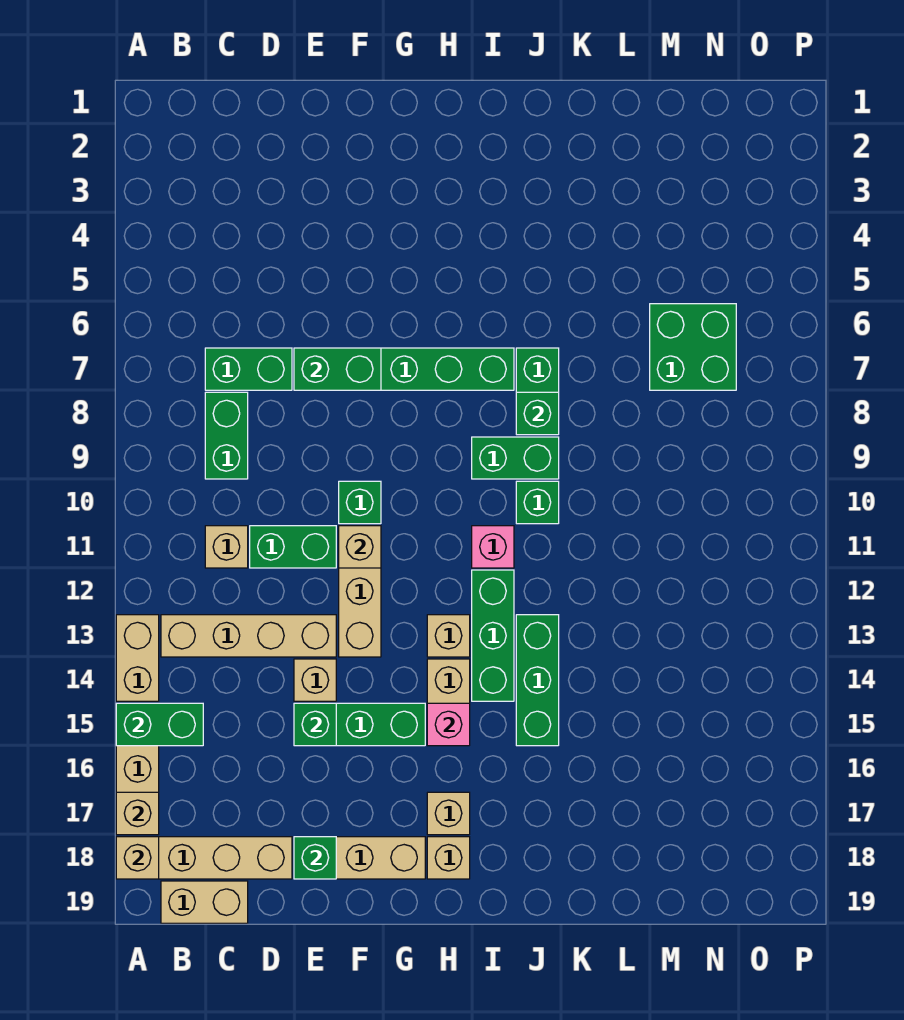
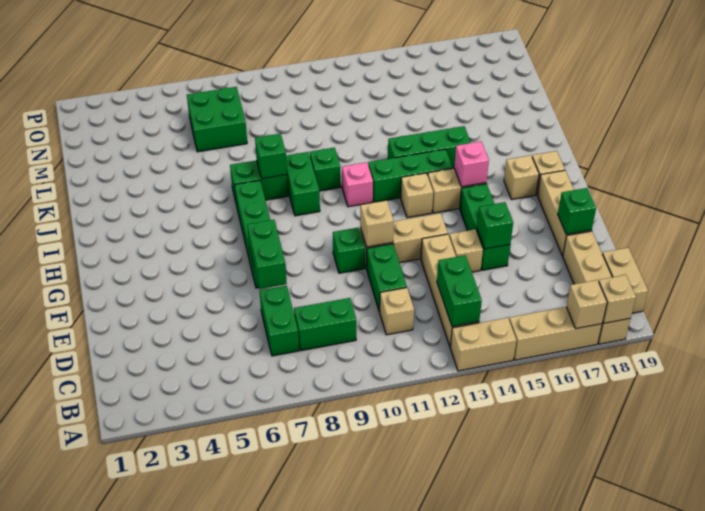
green brick A15:B15 level 2 -> green brick B13:C13 level 2

